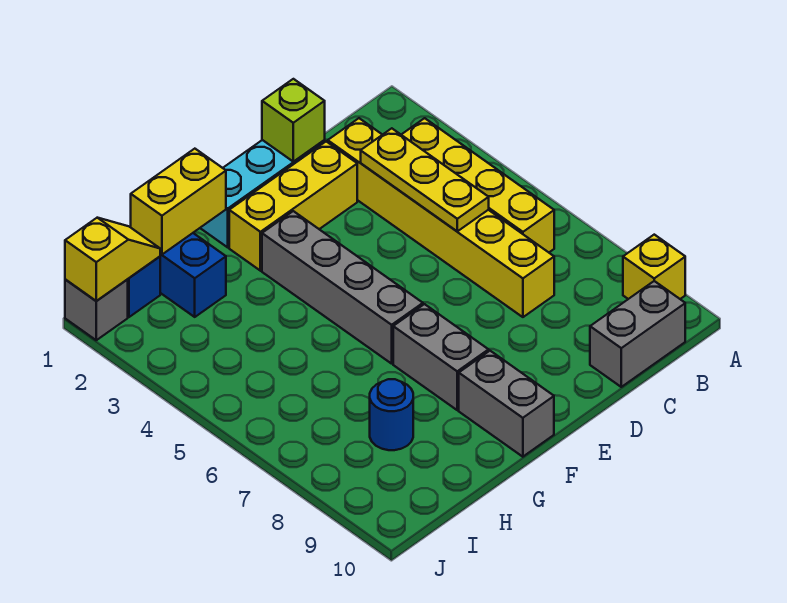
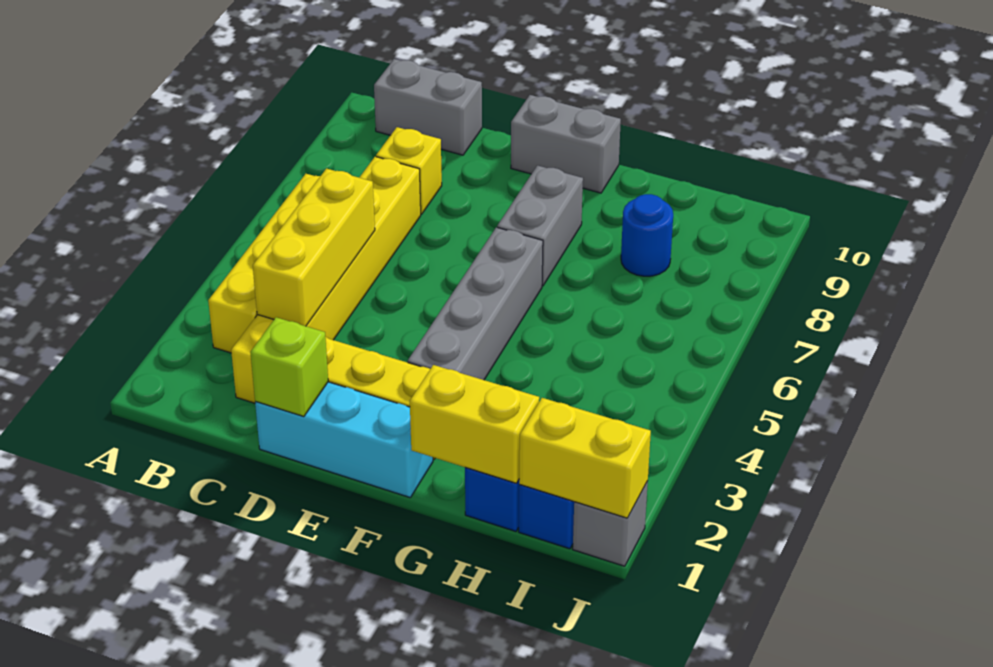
yellow brick A9 level 1 -> yellow brick C8 level 1
yellow plate C3:C5 level 2 -> yellow brick C3:C5 level 2
grey brick F9:F10 level 1 -> grey brick E10:F10 level 1
yellow slope I1:J1 level 2 top J -> yellow brick I1:J1 level 2

